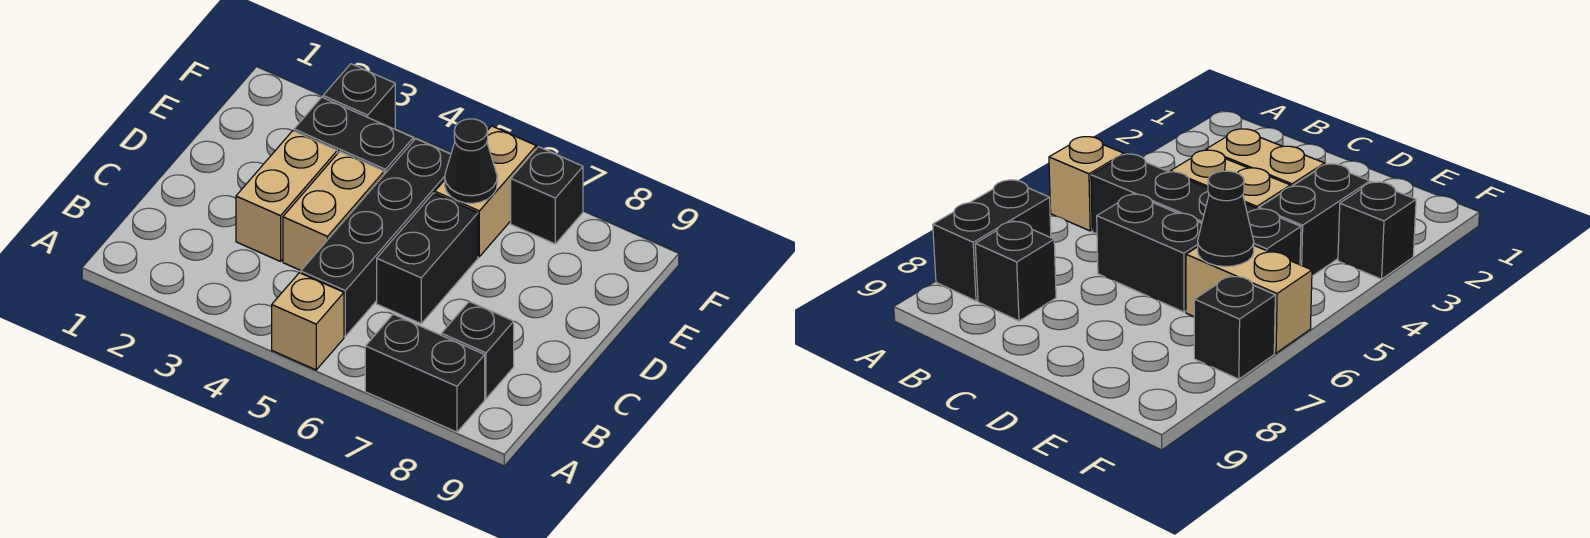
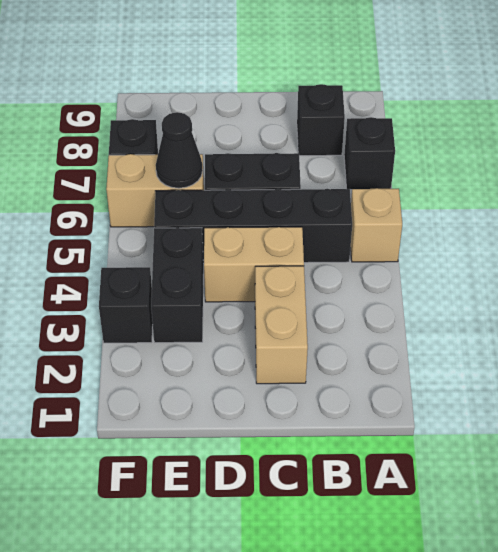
black brick A7:A8 level 1 -> black brick A7 level 1
tan brick C3:D3 level 1 -> tan brick C2:C3 level 1

